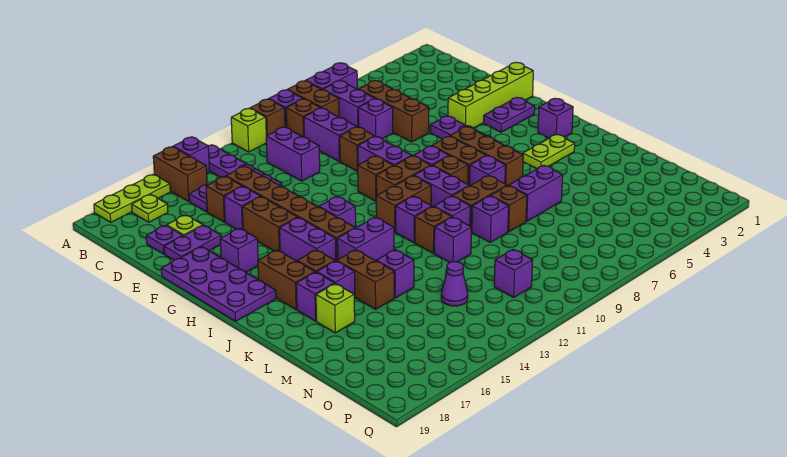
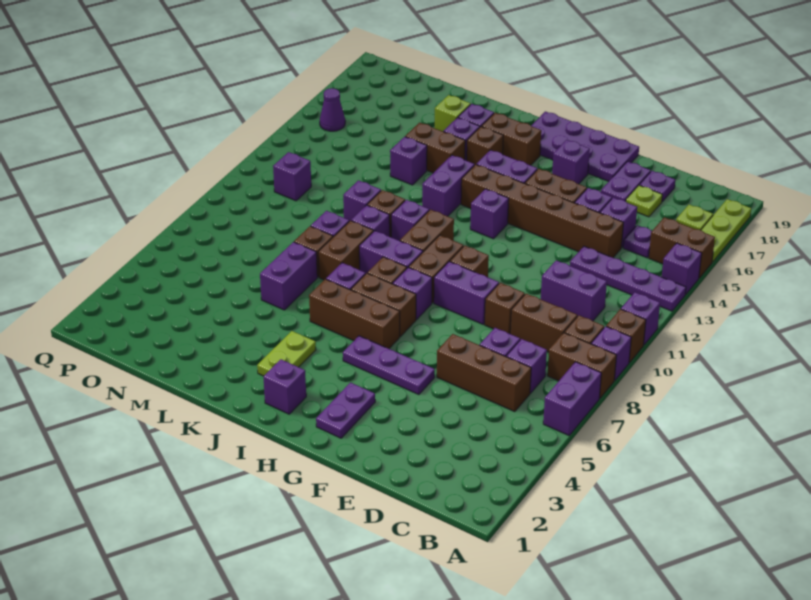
lime brick A11 level 1 -> purple brick A11 level 1
purple brick B7:C7 level 1 -> purple brick C7 level 1
purple brick C9:D9 level 1 -> brown brick C9:D9 level 1
brown brick D15 level 1 -> purple brick D15 level 1
lime brick F1:F4 level 1 -> none
purple cone N13 level 1 -> purple cone P15 level 1

